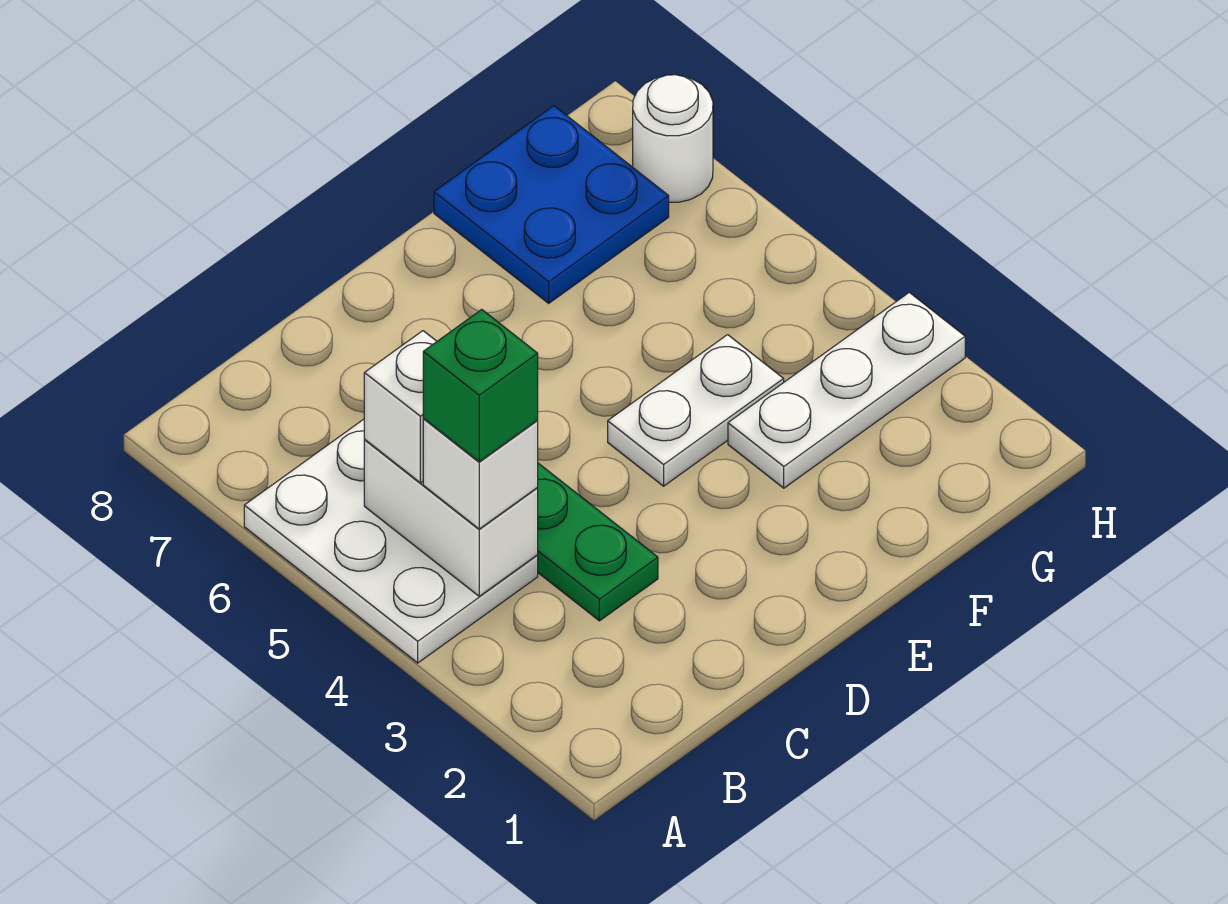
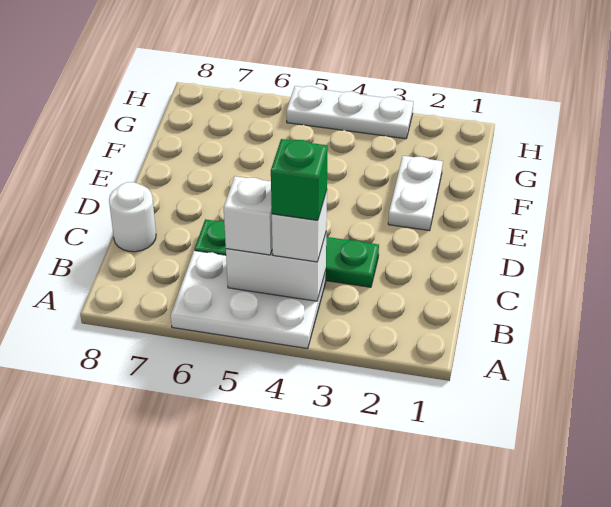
white plate E4:F4 level 1 -> white plate E2:F2 level 1
white plate F3:H3 level 1 -> white plate H3:H5 level 1
blue plate F7:G8 level 1 -> none
white round brick H7 level 1 -> white round brick C8 level 1

